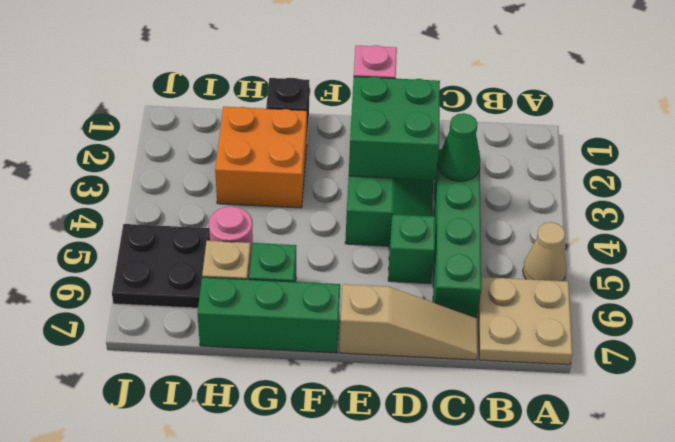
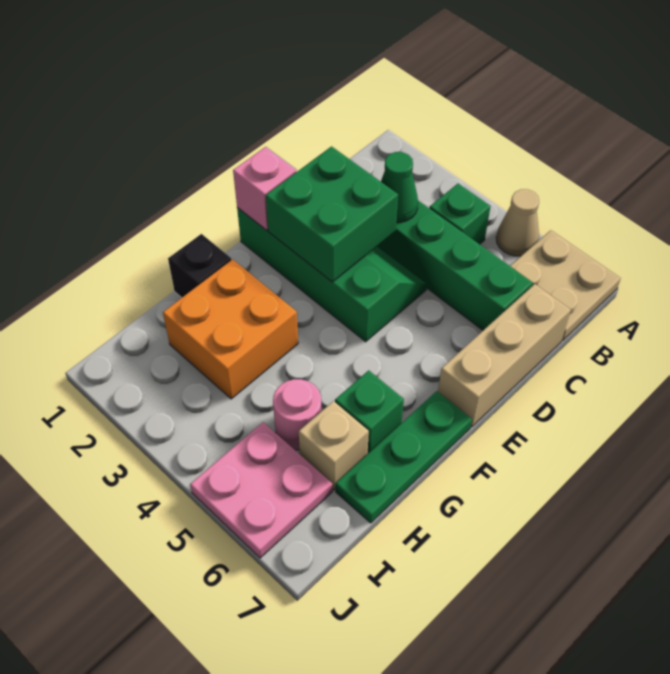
tan slope C7:E7 level 1 top E -> tan brick C7:E7 level 1
green brick D5 level 1 -> green brick B4 level 1
green brick F7:H7 level 1 -> green plate F7:H7 level 1
black plate I5:J6 level 1 -> pink plate I5:J6 level 1

